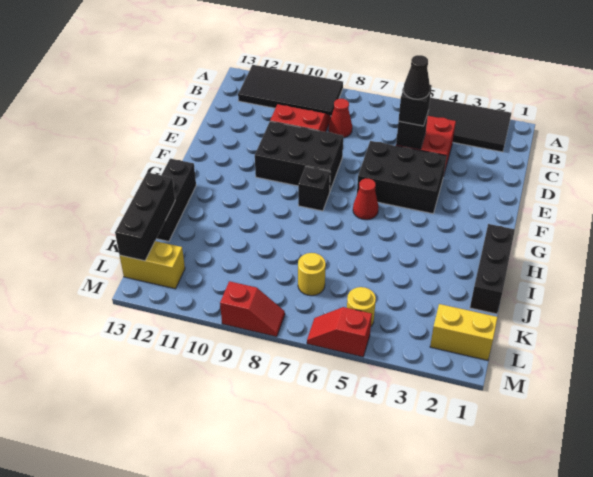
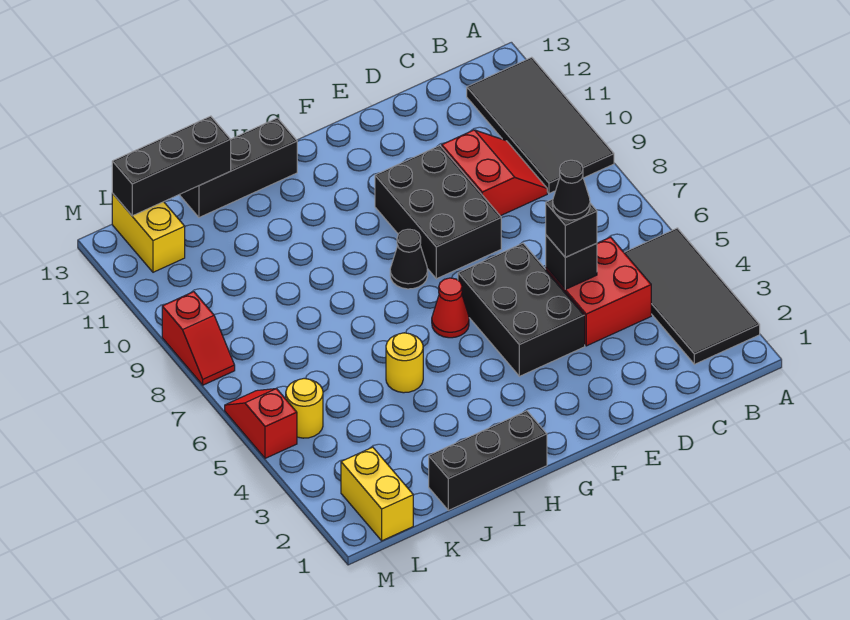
red cone C8 level 1 -> none
black brick G8 level 1 -> black cone G8 level 1
yellow round brick K7 level 1 -> yellow round brick I5 level 1

